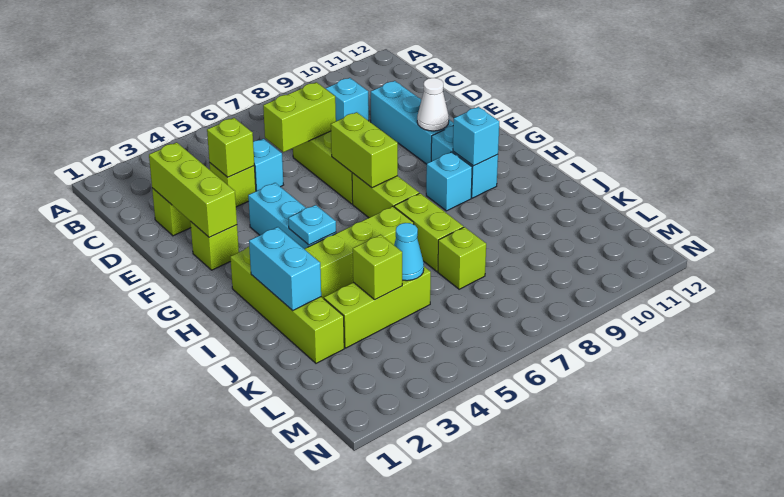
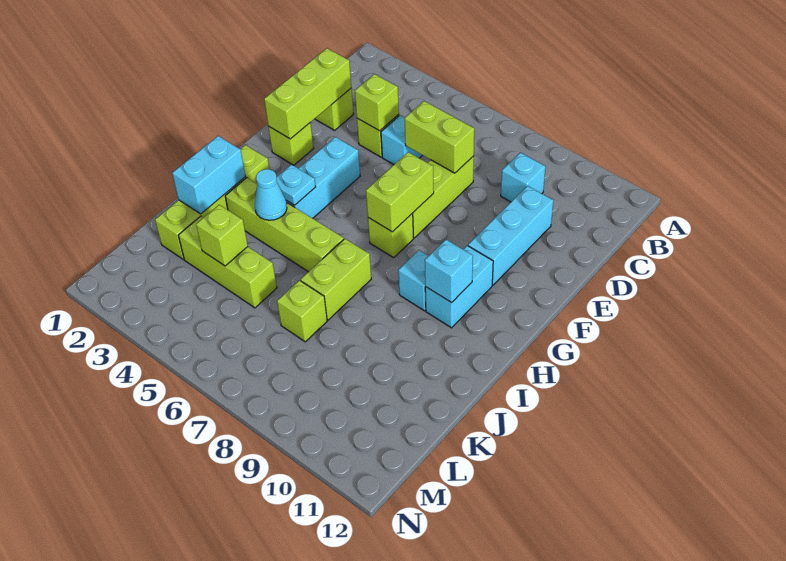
white cone F10 level 2 -> none
lime brick G7:H7 level 1 -> lime brick G7 level 1
cyan cone K5 level 2 -> cyan cone I4 level 2

